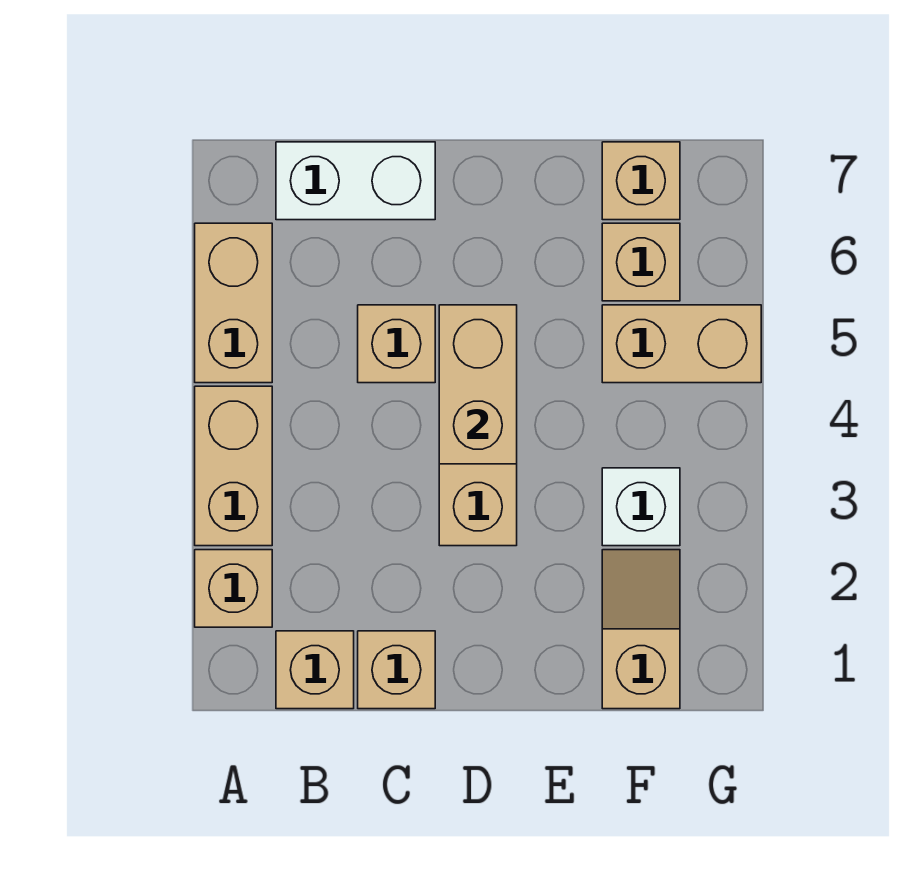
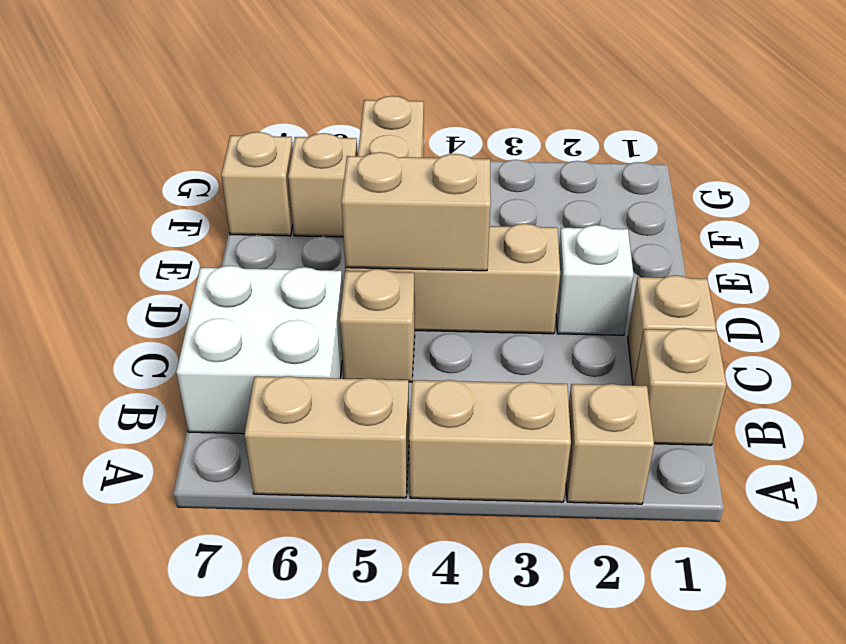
white brick B7:C7 level 1 -> white brick B6:C7 level 1
tan slope F1:F2 level 1 top 1 -> none
white brick F3 level 1 -> white brick D2 level 1

